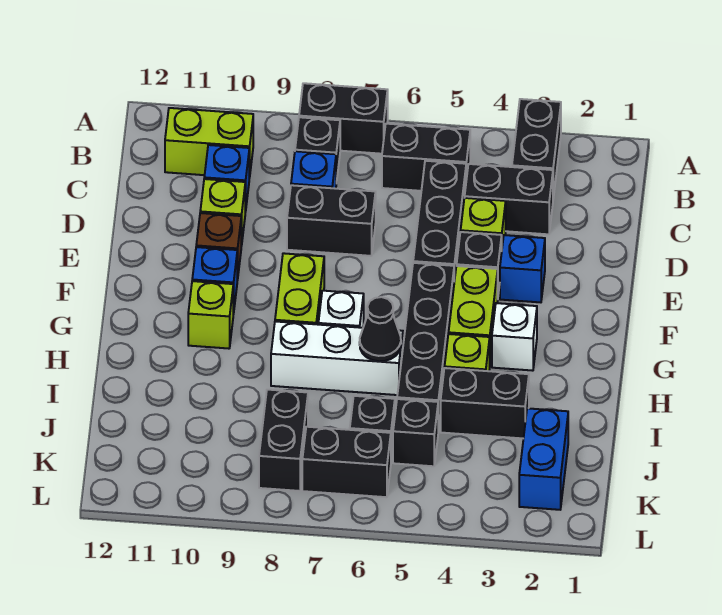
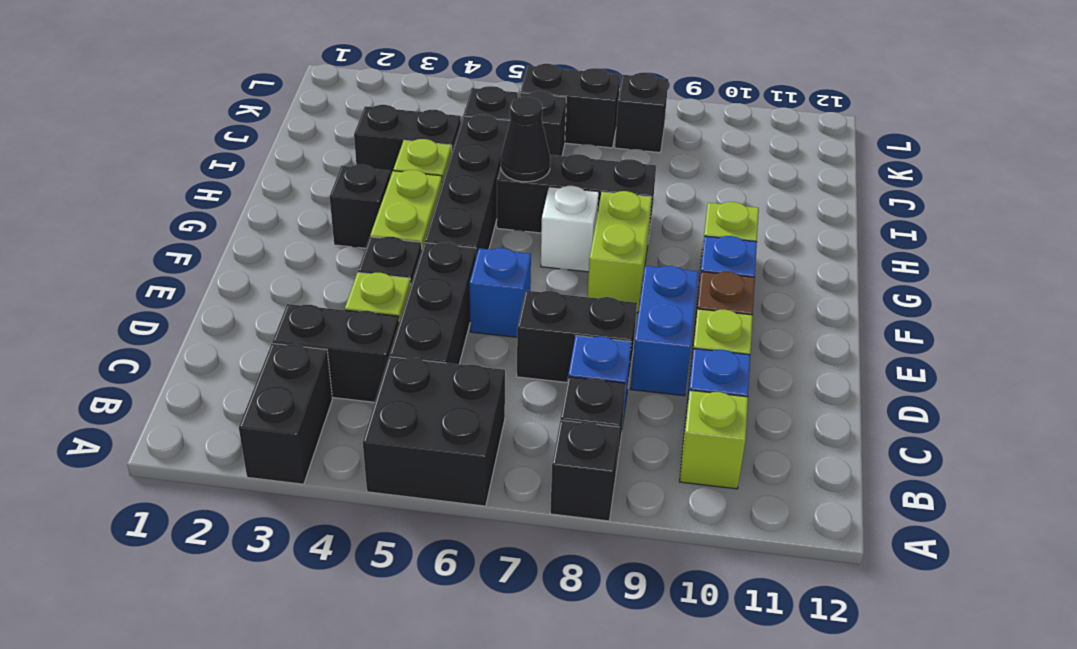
black brick A7:A8 level 1 -> black brick A8 level 1
black brick B5:B6 level 1 -> black brick A5:B6 level 1
lime brick B10:B11 level 1 -> lime brick B10 level 1
blue brick E3 level 1 -> blue brick E6 level 1
white brick G3 level 1 -> black brick G3 level 1
white brick H6:H8 level 1 -> black brick H6:H8 level 1
blue brick J2:K2 level 1 -> blue brick D9:E9 level 1
black brick J8:K8 level 1 -> black brick K8 level 1

